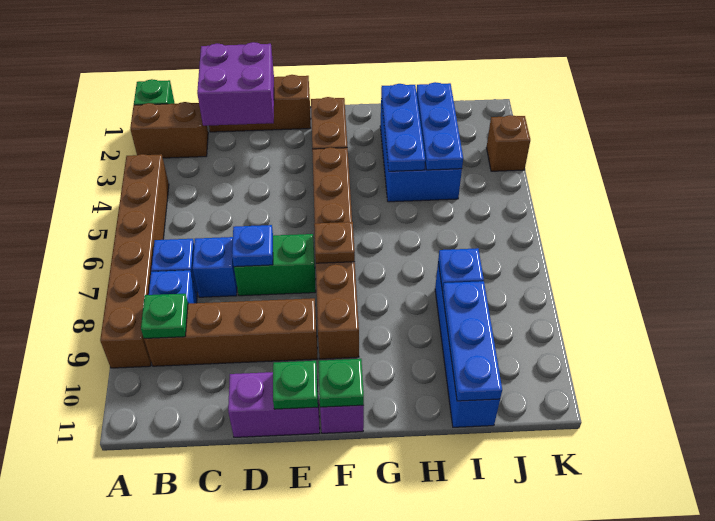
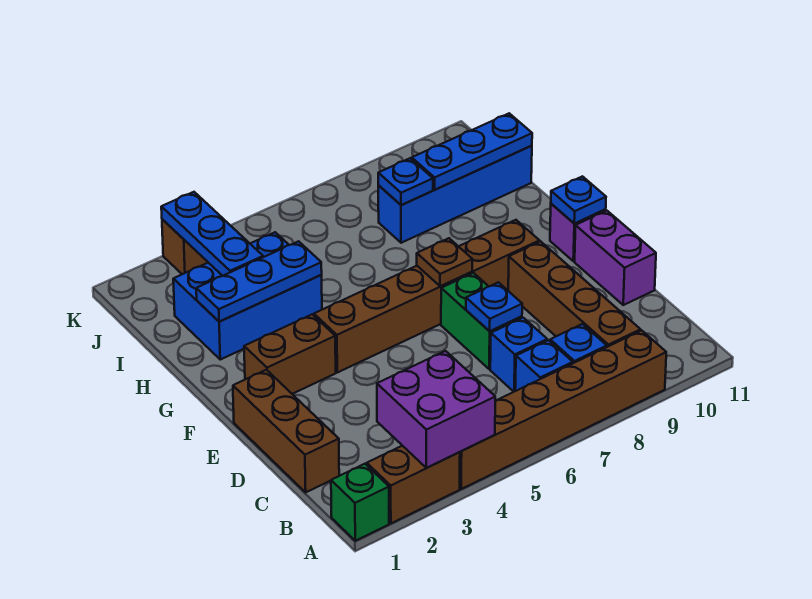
brown brick A2:B2 level 1 -> brown brick A2:A3 level 1
green plate B9 level 2 -> none
purple brick C1:D2 level 2 -> purple brick A3:B4 level 2
green plate E11 level 2 -> none
green plate F11 level 2 -> blue plate F11 level 2
blue plate I2:I4 level 2 -> blue plate I3:K3 level 2

